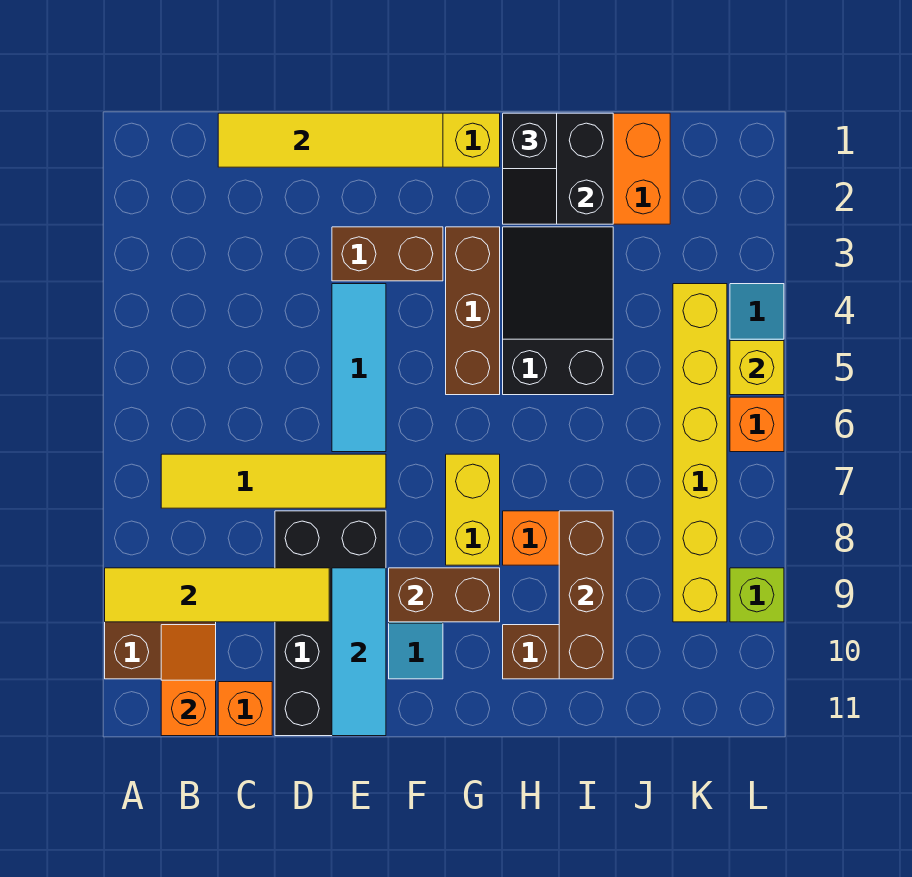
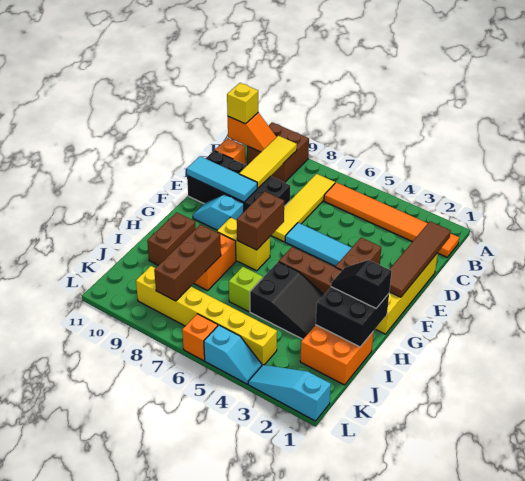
yellow tile A9:D9 level 2 -> yellow tile B9:D9 level 2
none -> orange tile B1:B6 level 1
yellow tile C1:F1 level 2 -> brown tile C1:F1 level 2
brown brick F9:G9 level 2 -> brown brick F7:G7 level 2
brown brick I8:I10 level 2 -> brown brick I8:K8 level 2
none -> cyan slope L1:L3 level 1 top 1
yellow brick L5 level 2 -> yellow brick B11 level 3
lime brick L9 level 1 -> lime brick I6 level 1

